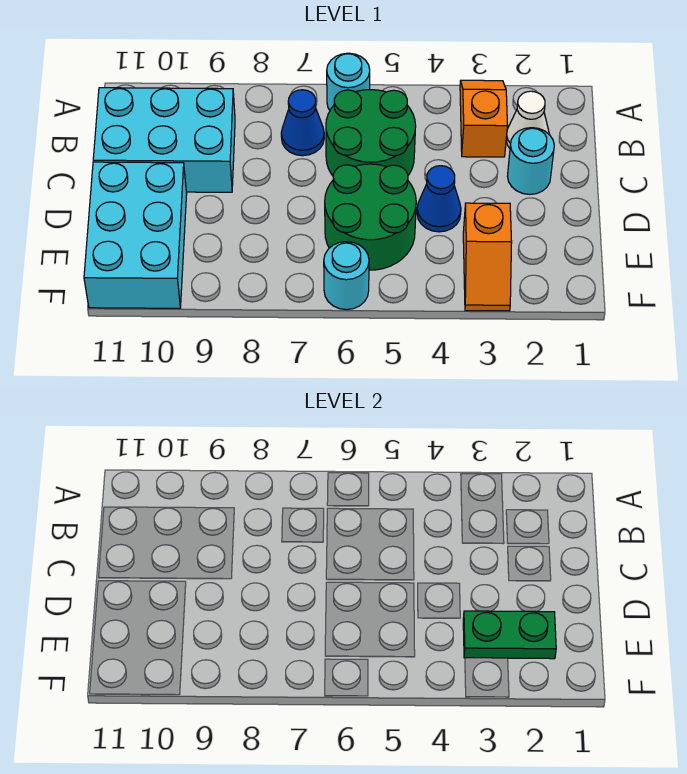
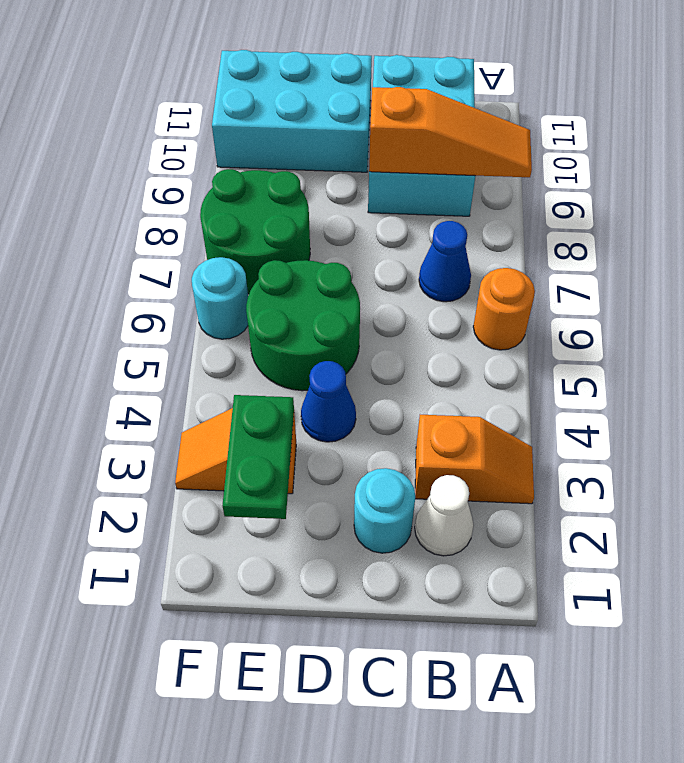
cyan round brick A6 level 1 -> orange round brick A6 level 1
none -> orange slope A9:C9 level 2 top C
green round brick B5:C6 level 1 -> green round brick E7:F8 level 1

